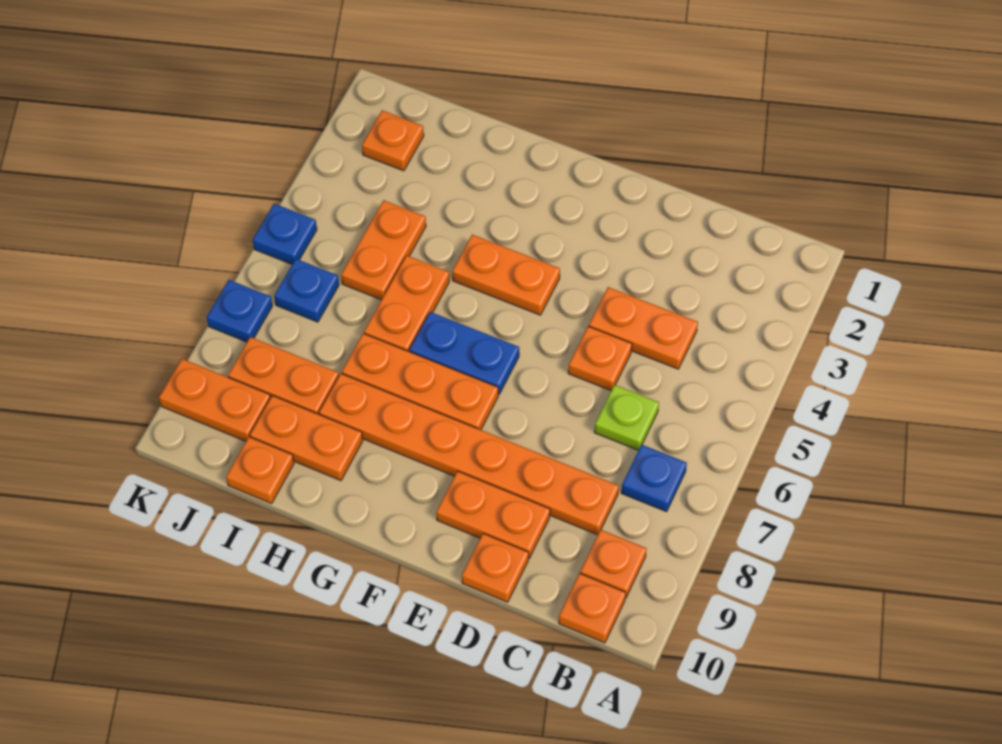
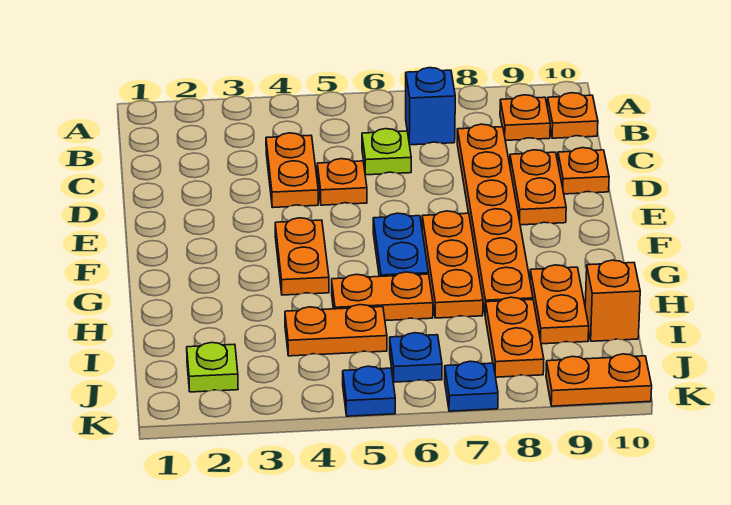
blue plate B7 level 1 -> blue brick B7 level 1
orange plate I10 level 1 -> orange brick I10 level 1
orange plate J2 level 1 -> lime plate J2 level 1
orange plate J9:K9 level 1 -> orange plate K9:K10 level 1

